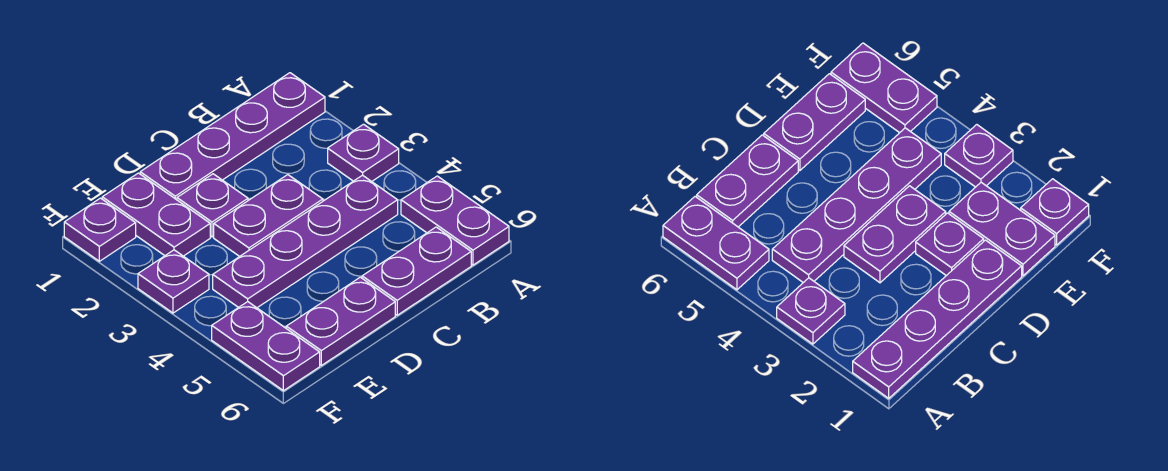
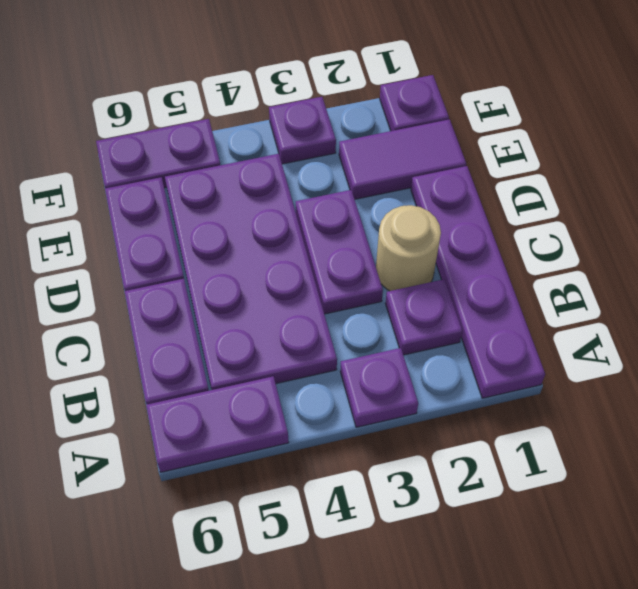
purple plate B4:E4 level 1 -> purple plate B4:E5 level 1
none -> tan round brick C2 level 1
purple plate D2 level 1 -> purple plate B2 level 1
purple plate E1:E2 level 1 -> purple tile E1:E2 level 1

